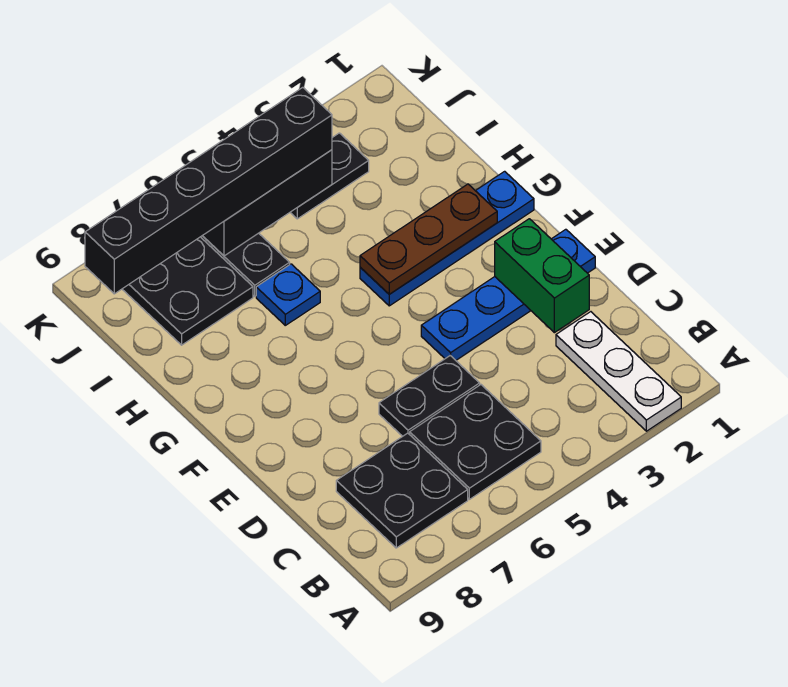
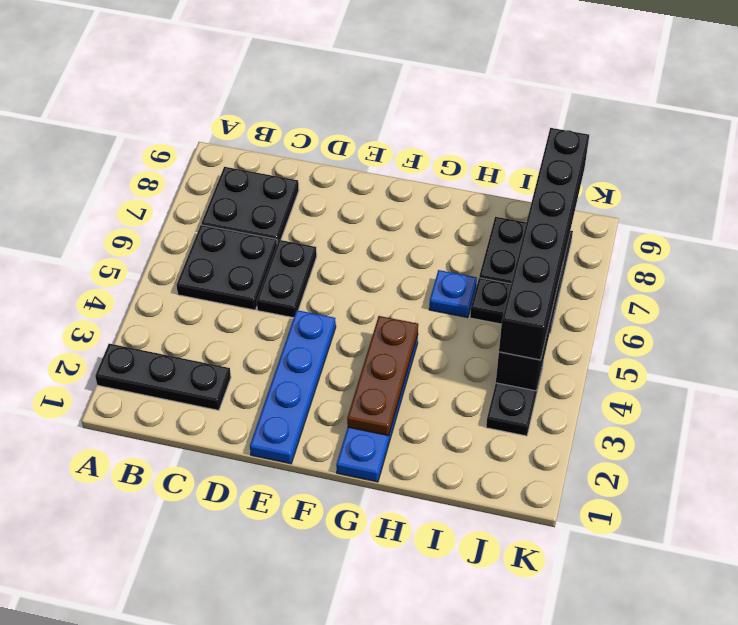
white plate A2:C2 level 1 -> black plate A2:C2 level 1
green brick D2:E2 level 2 -> none

